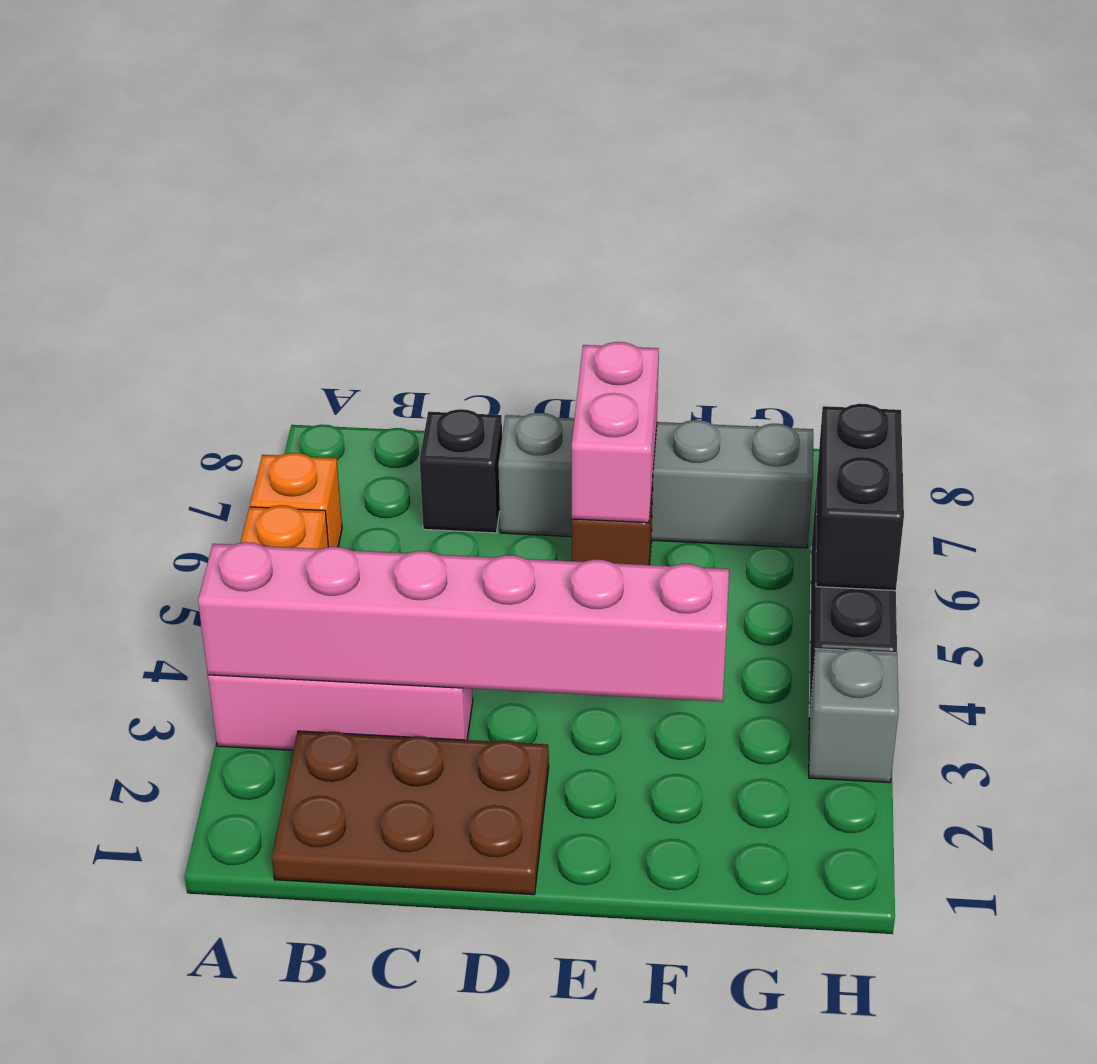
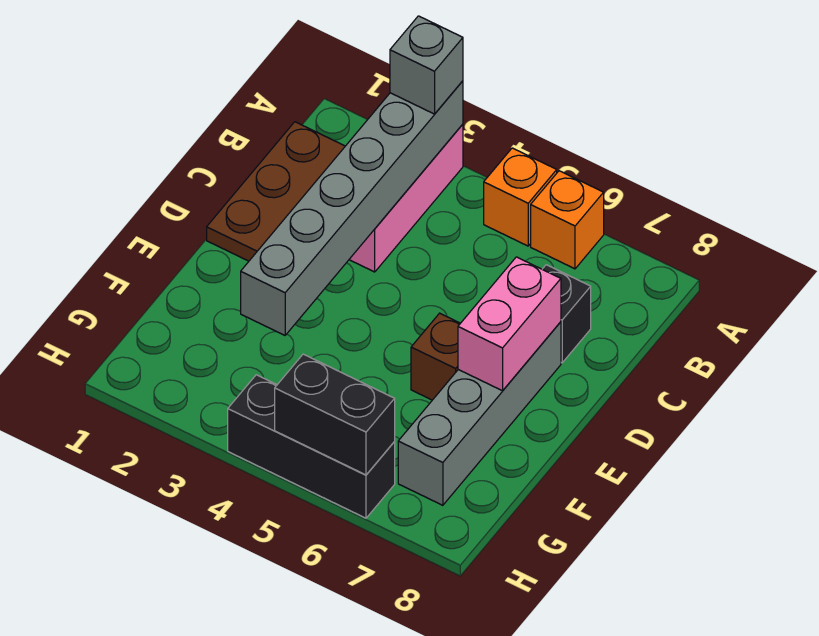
pink brick A3:F3 level 2 -> grey brick A3:F3 level 2
pink brick E6:E7 level 2 -> pink brick D7:E7 level 2
grey brick H3 level 1 -> grey brick A3 level 3

